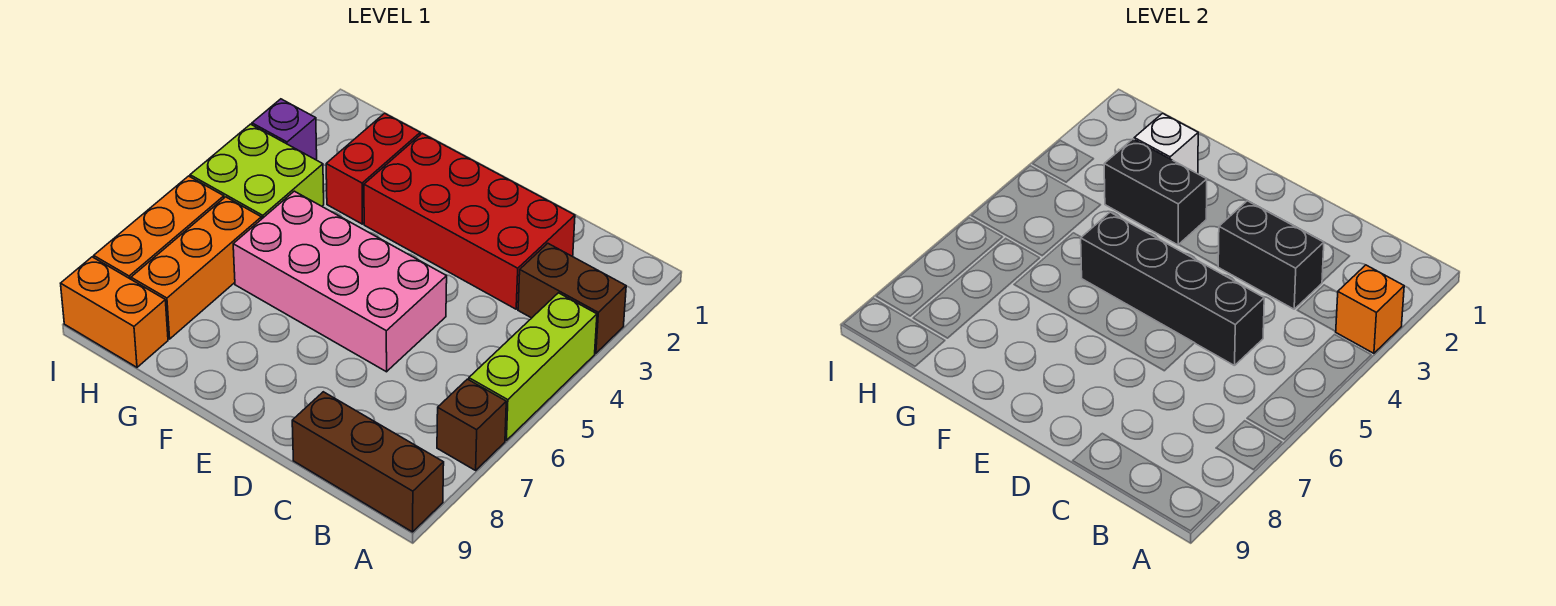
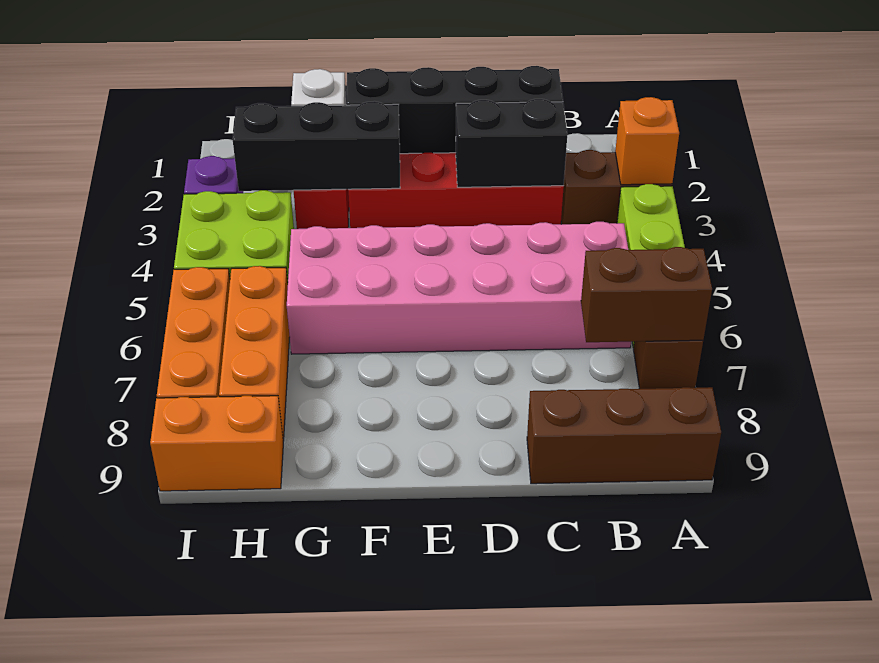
none -> brown brick A7:B7 level 2
black brick C5:F5 level 2 -> black brick C2:F2 level 2
pink brick D5:G6 level 1 -> pink brick B5:G6 level 1
black brick F3:G3 level 2 -> black brick F3:H3 level 2

